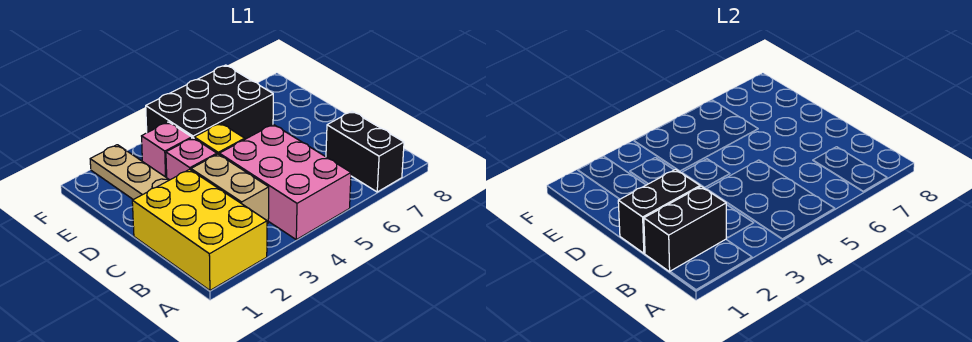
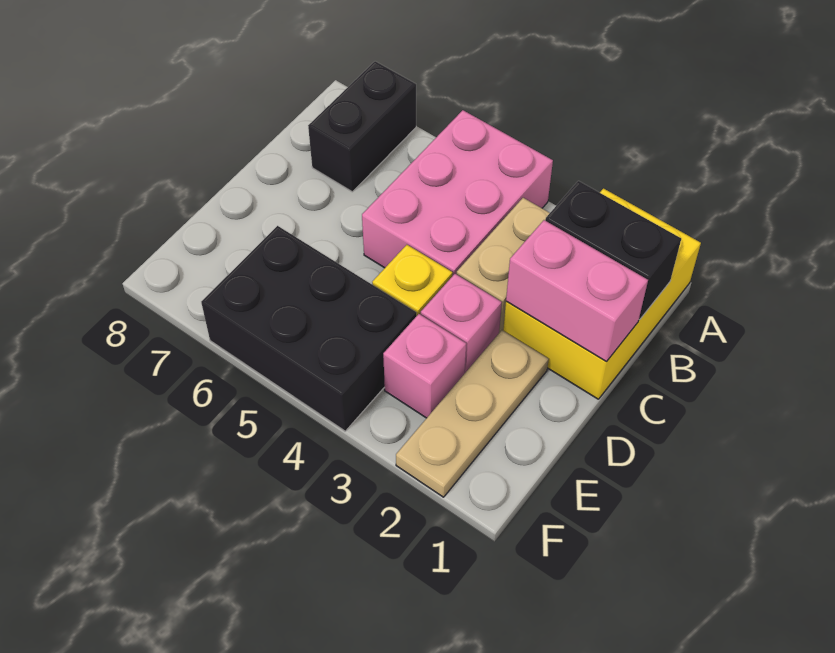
black brick C1:C2 level 2 -> pink brick C1:C2 level 2

